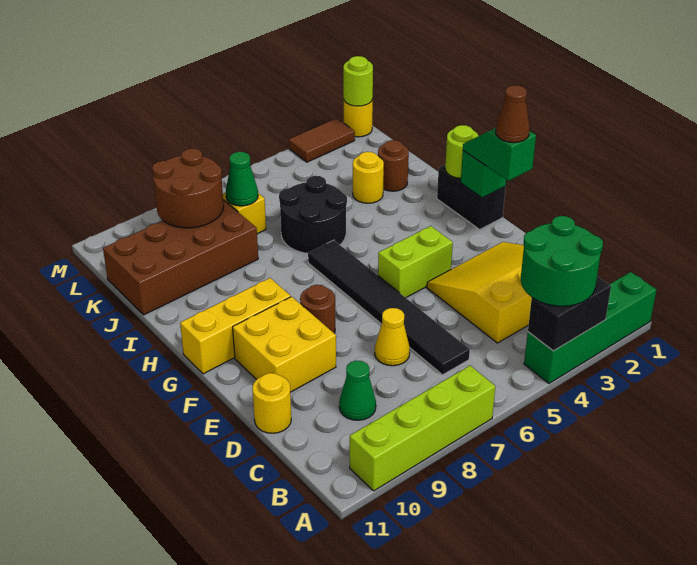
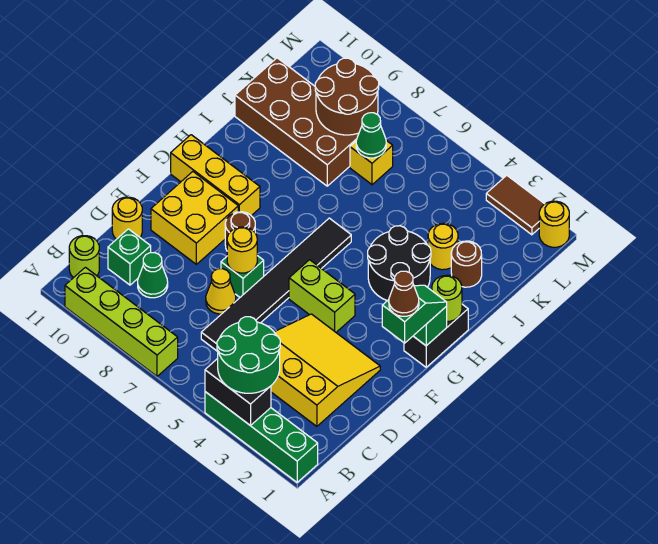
none -> green brick C10 level 1
none -> green brick E7 level 1
none -> yellow round brick E7 level 2
black round brick I5:J6 level 1 -> black round brick H3:I4 level 1
lime round brick M1 level 2 -> lime round brick B11 level 1

